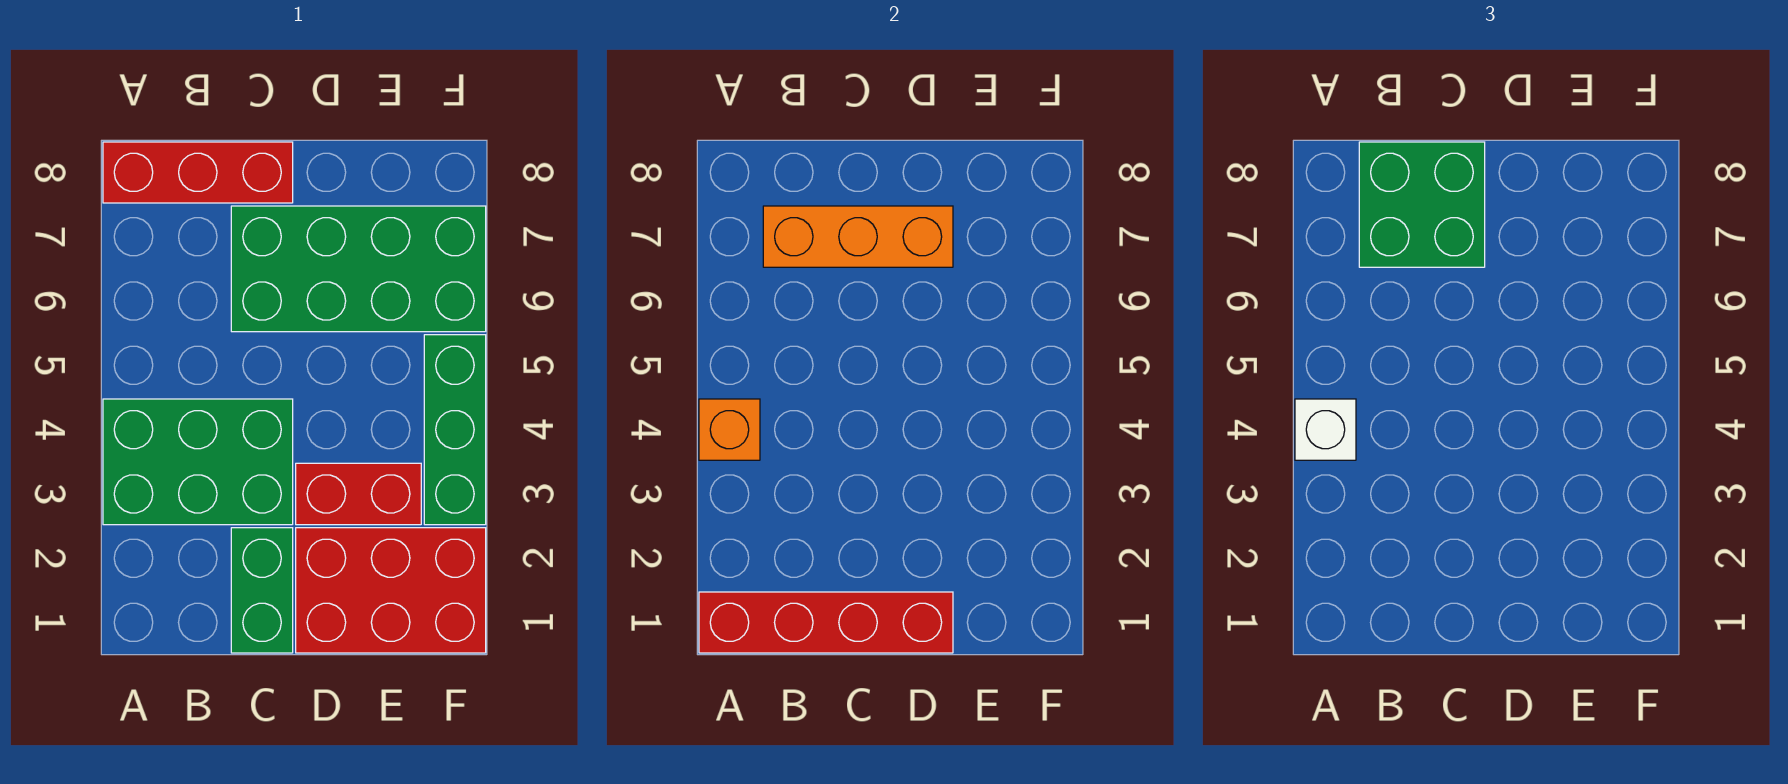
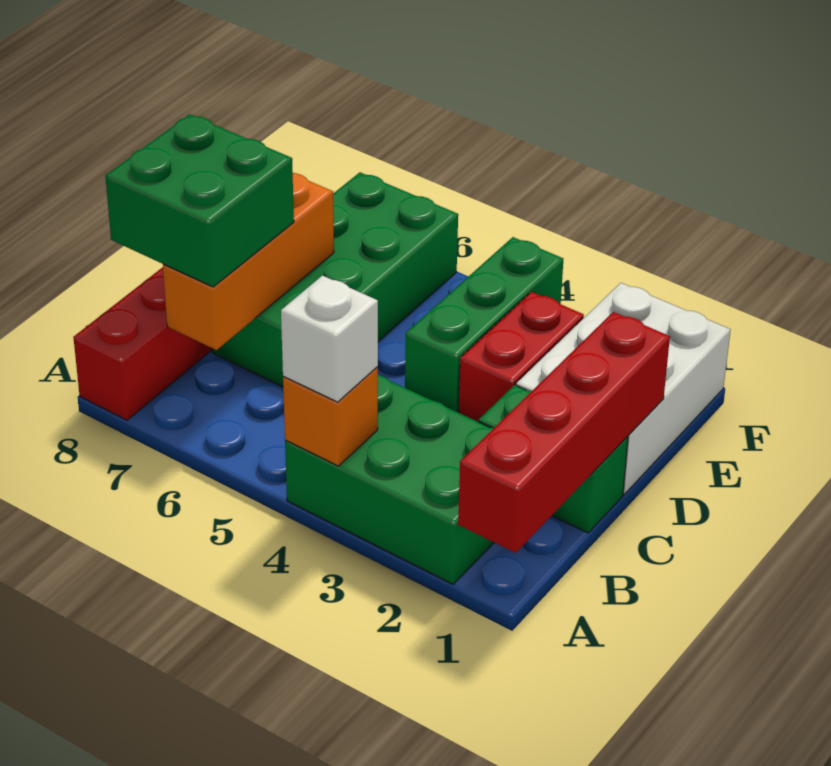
green brick A3:C4 level 1 -> green brick A2:B4 level 1
red brick D1:F2 level 1 -> white brick D1:F2 level 1
green brick F3:F5 level 1 -> green brick D4:F4 level 1

